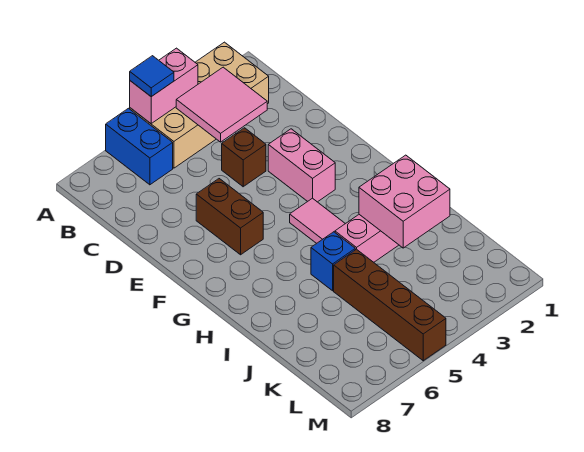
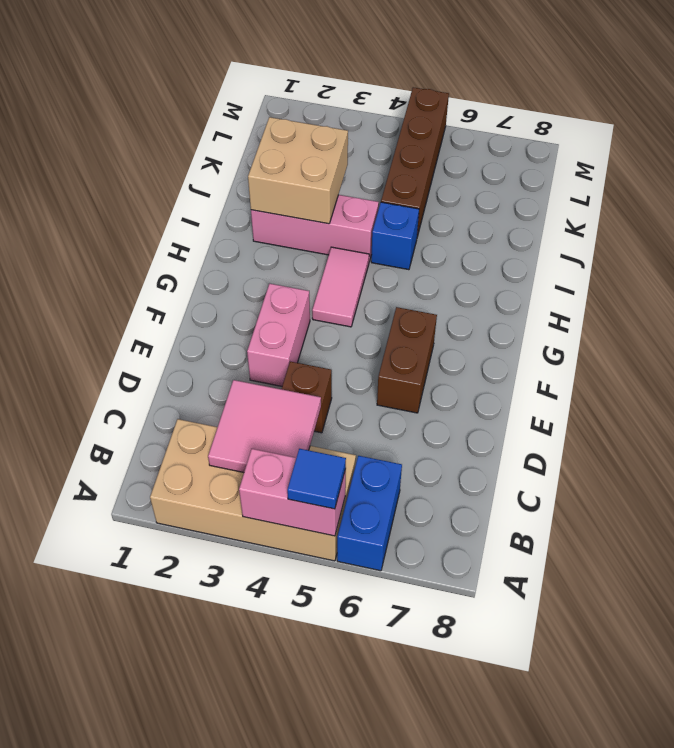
pink brick I2:J3 level 2 -> tan brick I2:J3 level 2

